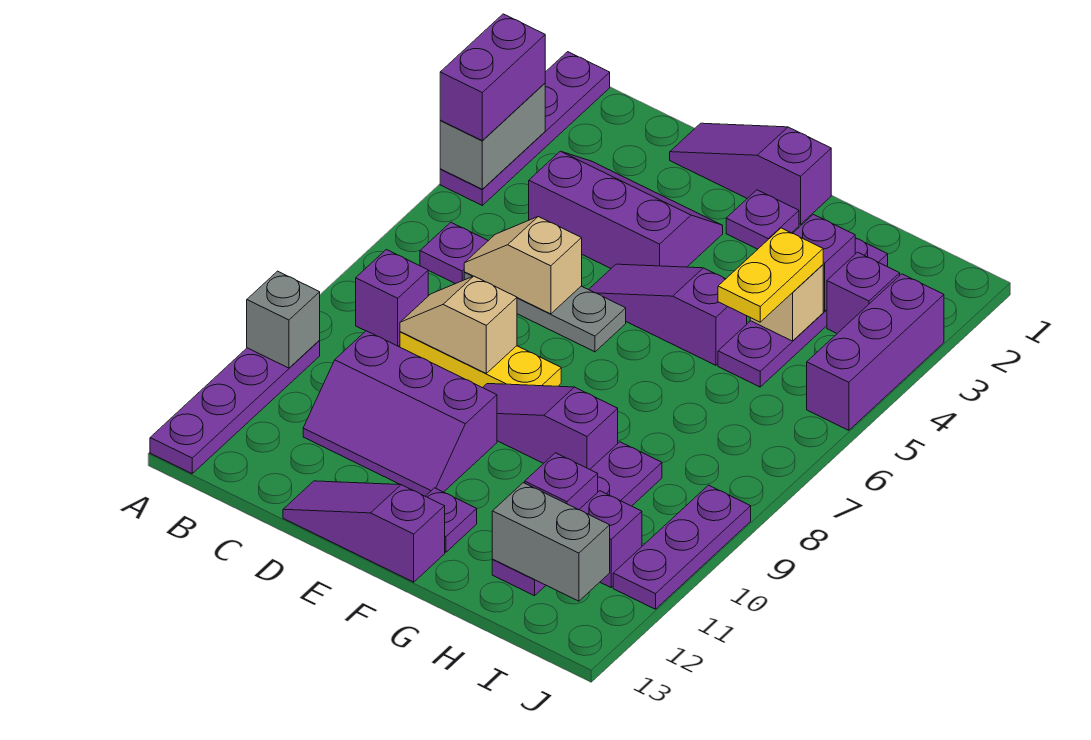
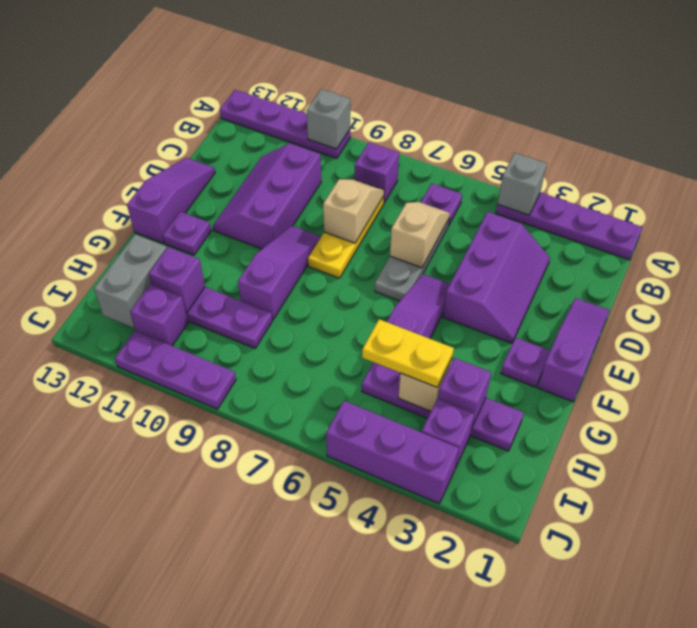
grey brick A3:A4 level 2 -> grey brick A4 level 2
purple brick A3:A4 level 3 -> none

